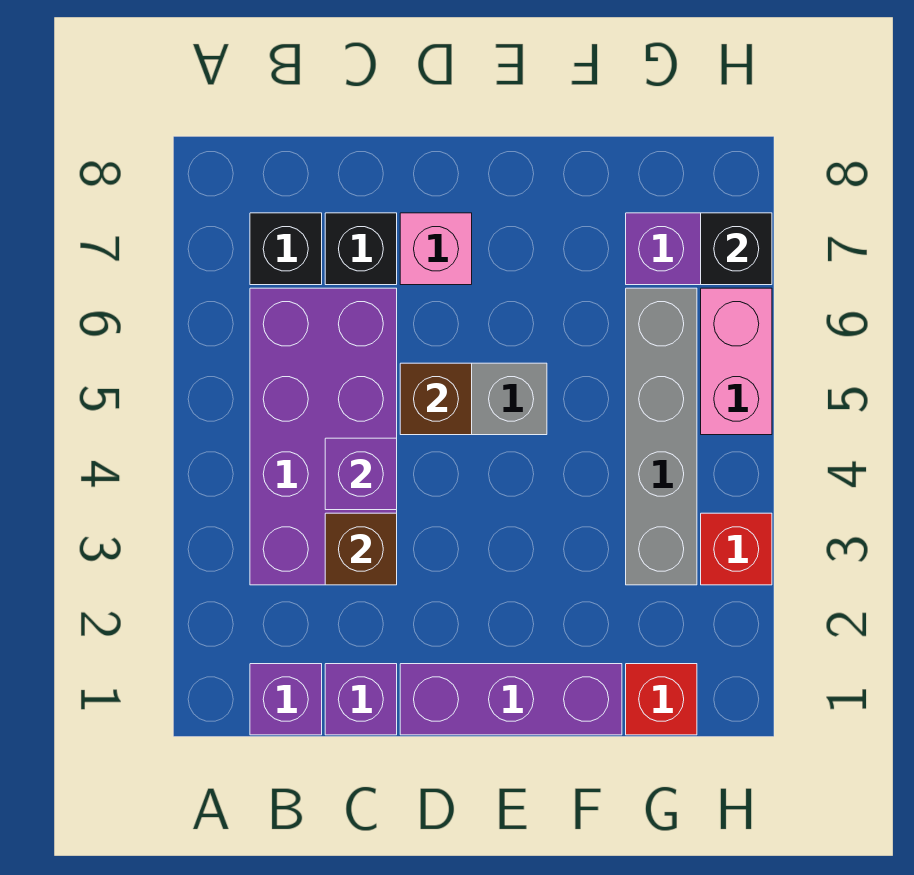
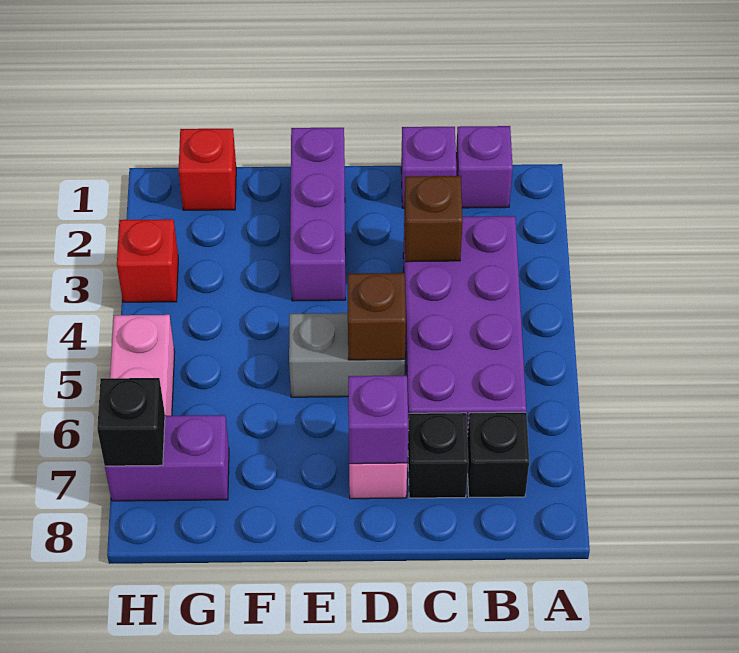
purple brick C4 level 2 -> purple brick D7 level 2
purple brick D1:F1 level 1 -> purple brick E1:E3 level 1
grey brick G3:G6 level 1 -> none

